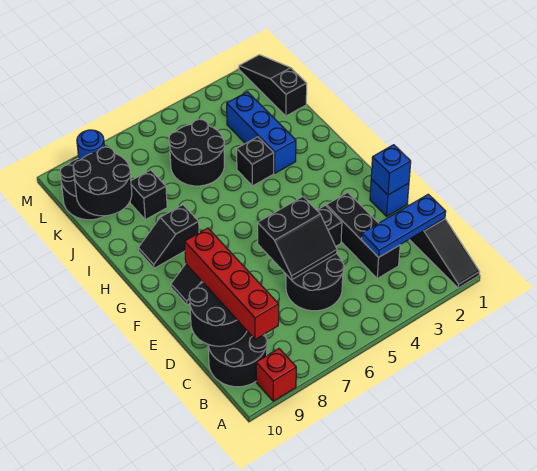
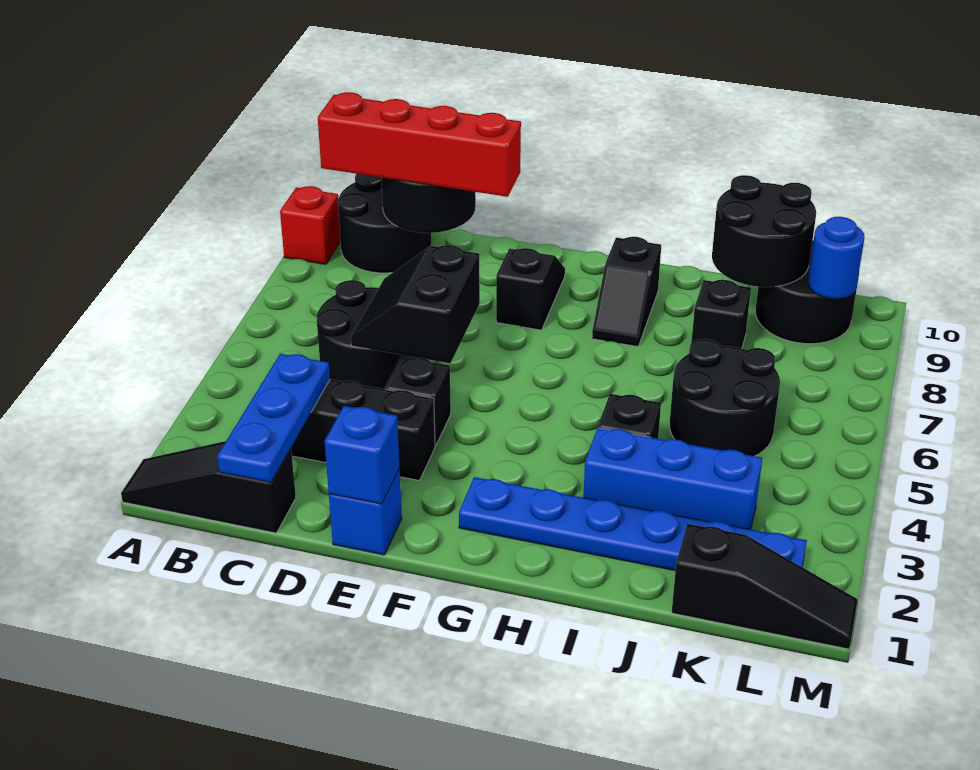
none -> blue plate G2:L2 level 1
black slope H8:H9 level 1 top 8 -> black slope H8:H9 level 1 top 9

